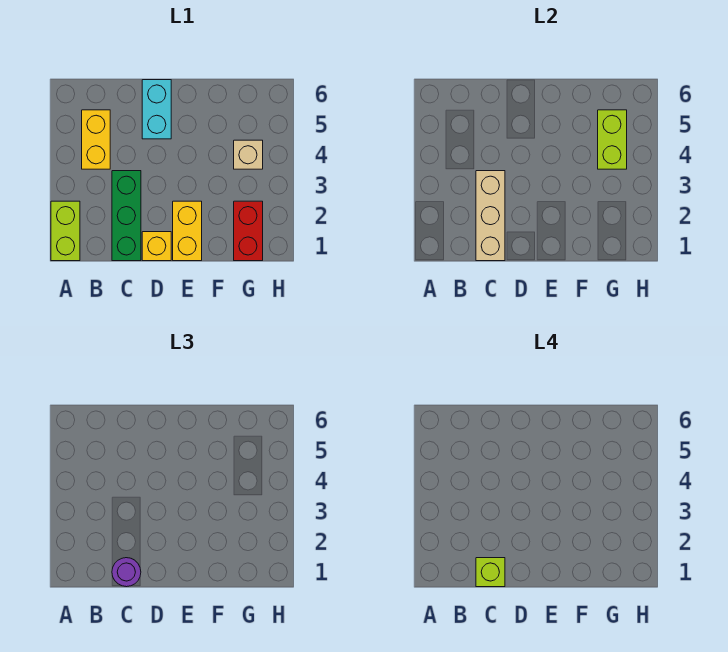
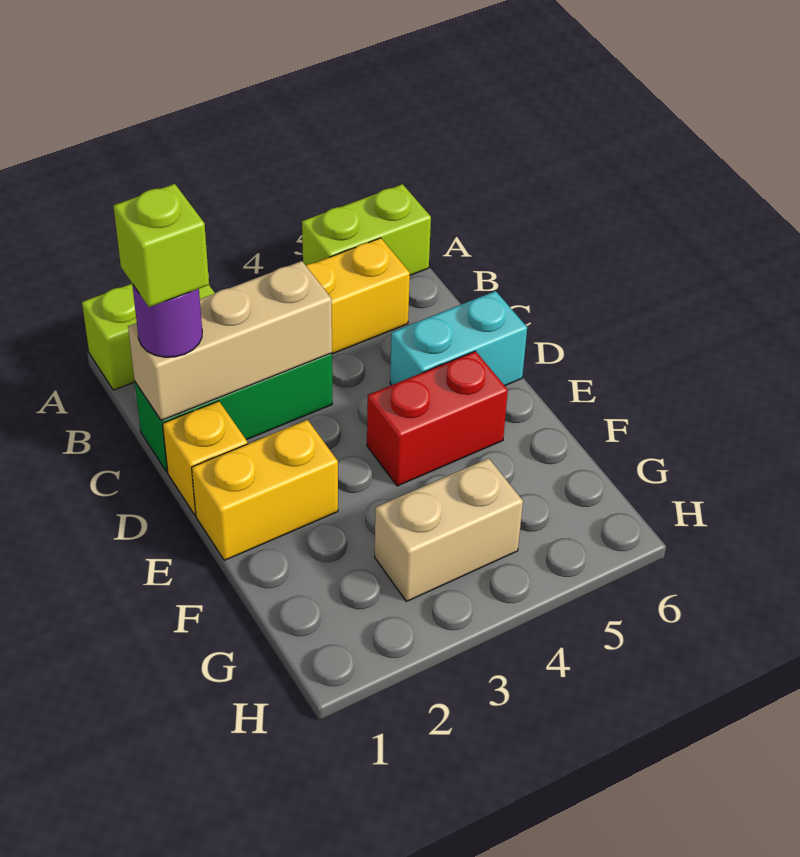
red brick G1:G2 level 1 -> red brick E4:E5 level 1
tan brick G4 level 1 -> tan brick G3:G4 level 1
lime brick G4:G5 level 2 -> lime brick A5:A6 level 1

